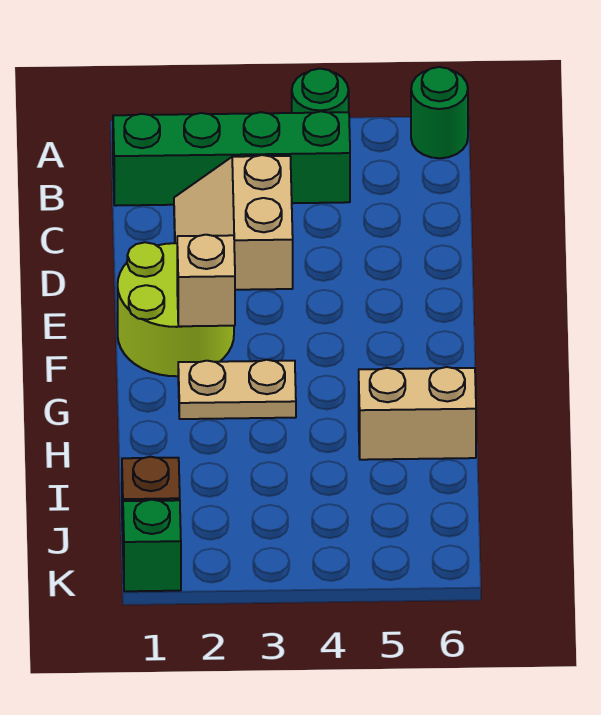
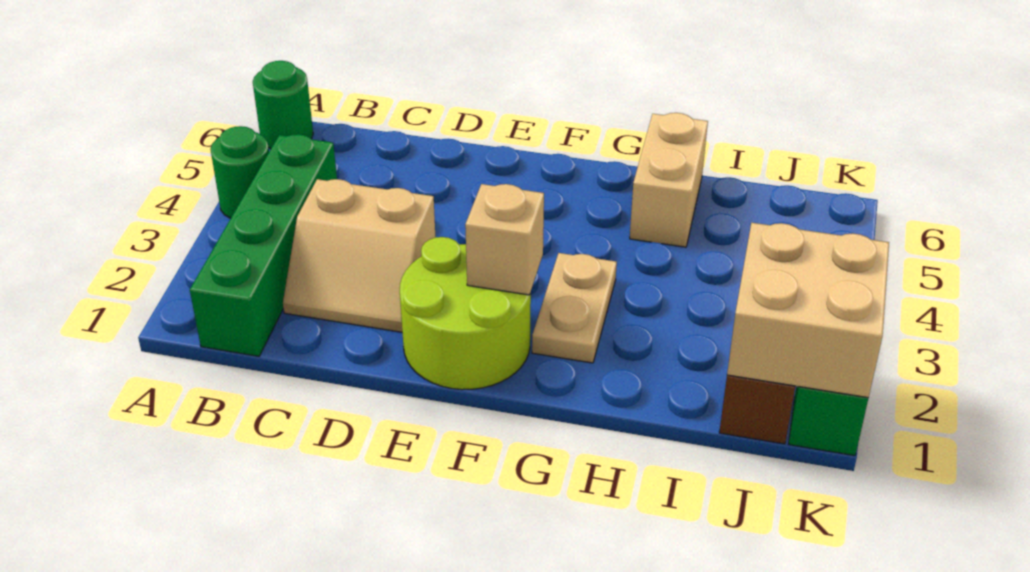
none -> tan brick J1:K2 level 2

